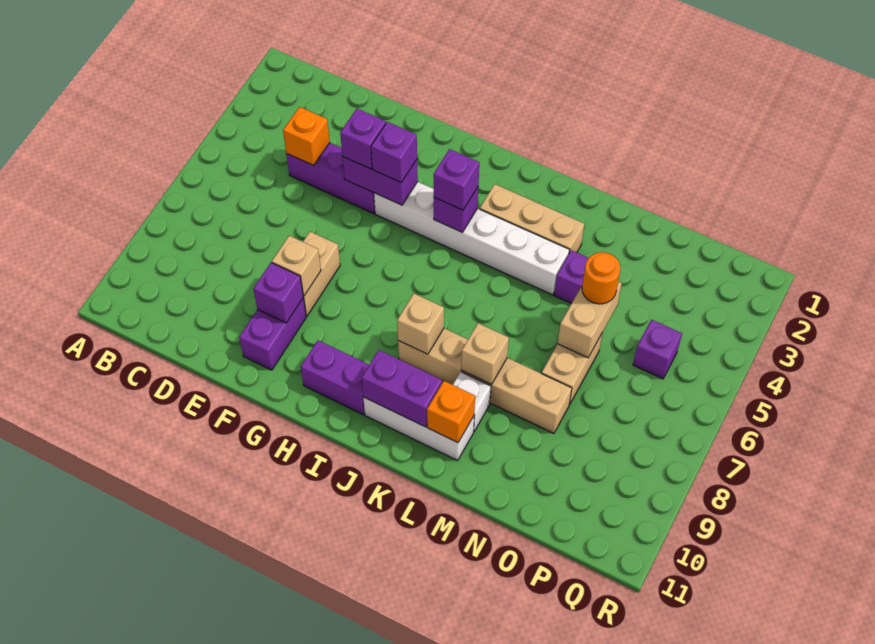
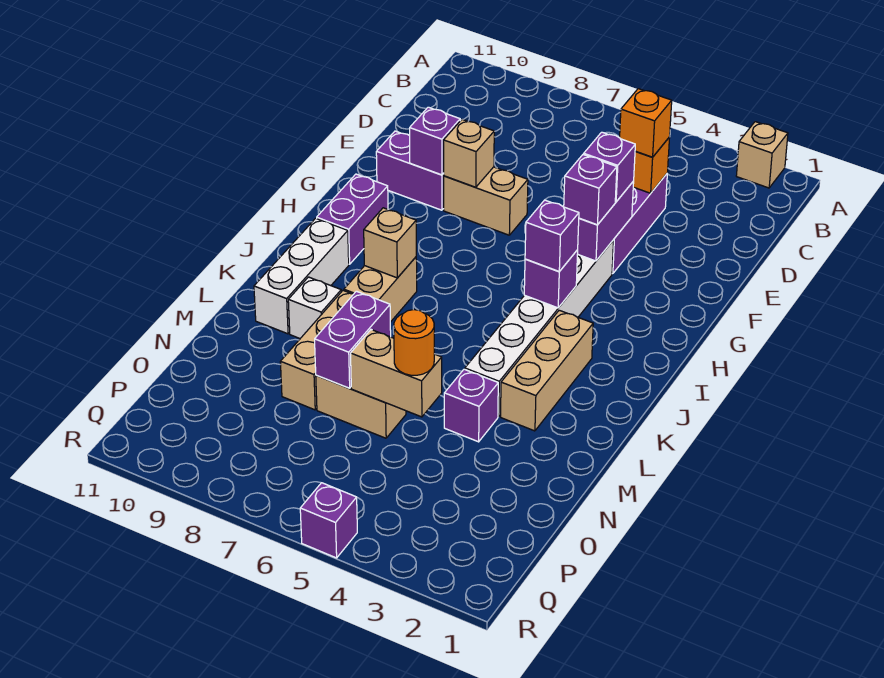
purple brick J10:K10 level 2 -> purple brick M7:N7 level 2
tan brick L8 level 2 -> tan brick A2 level 1
orange brick L10 level 2 -> orange brick D4 level 3
purple brick P5 level 1 -> purple brick R5 level 1

